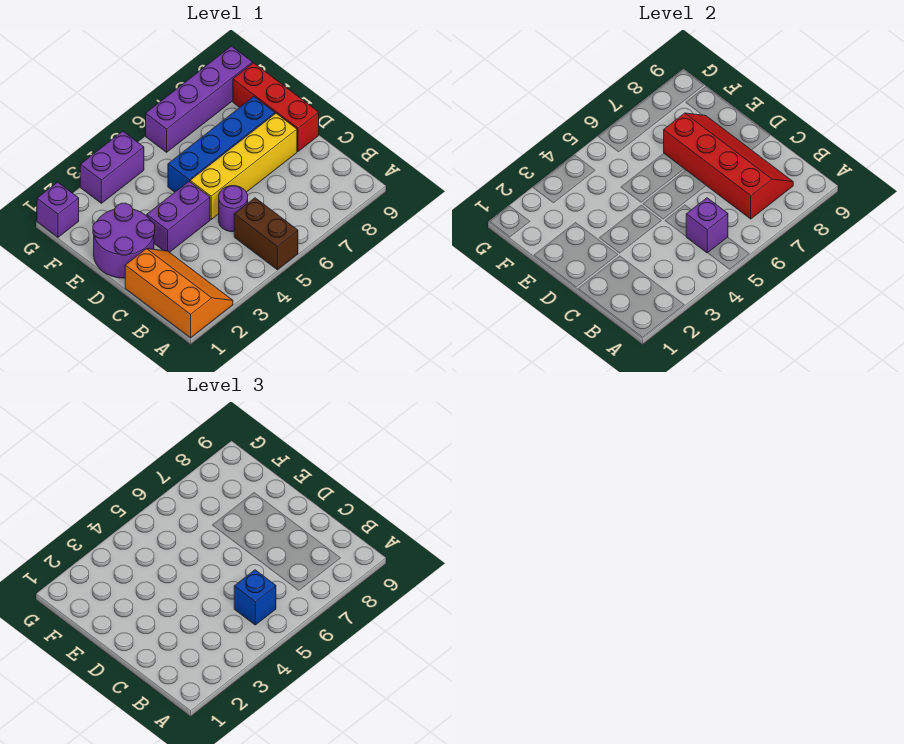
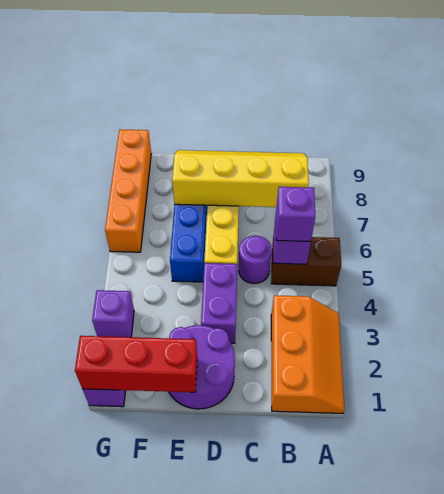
orange slope A1:C2 level 1 top 1 -> orange slope A1:B3 level 1 top B
blue brick B5 level 3 -> purple brick B5 level 3
red slope B7:E8 level 2 top 7 -> yellow slope B7:E8 level 2 top 7
red brick D9:F9 level 1 -> red brick E1:G1 level 2
purple brick G3:G4 level 1 -> purple brick G3 level 1
purple brick G6:G9 level 1 -> orange brick G6:G9 level 1

